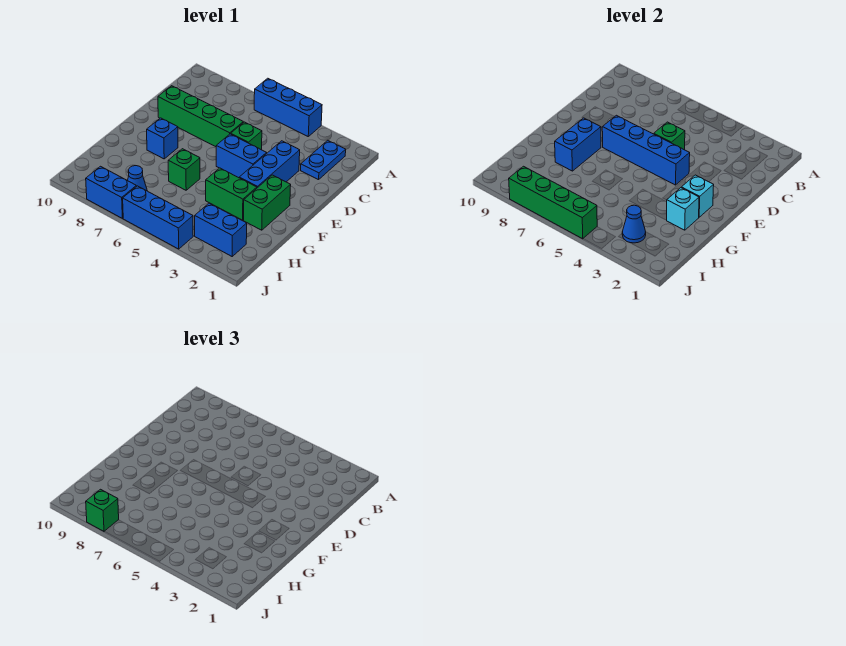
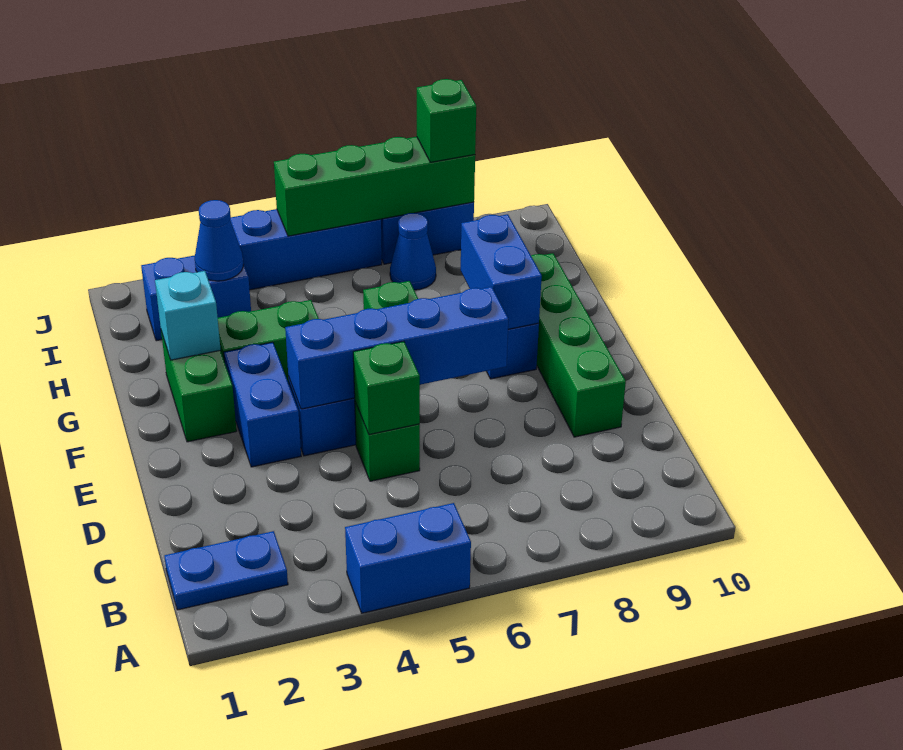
blue brick A4:A6 level 1 -> blue brick A4:A5 level 1
blue plate B2:C2 level 1 -> blue plate B1:B2 level 1
blue brick D3:F3 level 1 -> blue brick E3:F3 level 1
green brick D6:D9 level 1 -> green brick D9:G9 level 1
cyan brick F2 level 2 -> none

